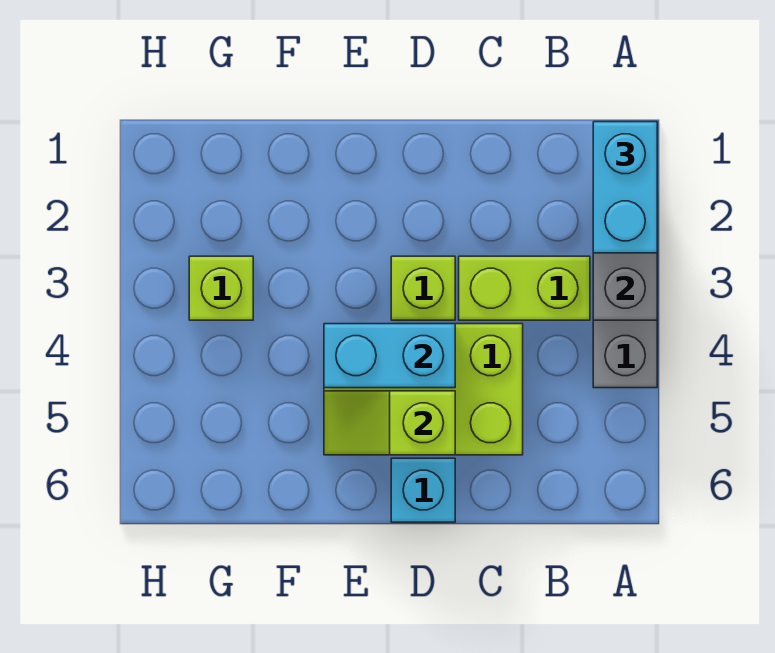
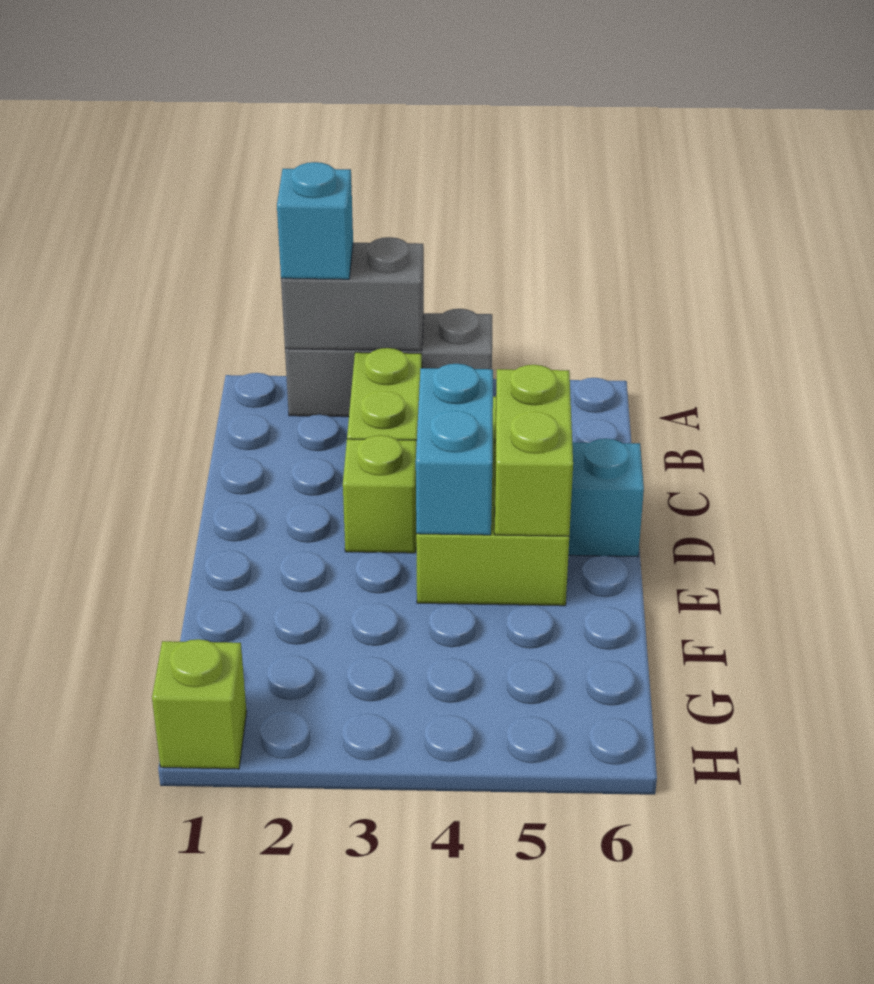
cyan brick A1:A2 level 3 -> cyan brick A2 level 3
lime slope D5:E5 level 2 top D -> lime brick D5:E5 level 2
lime brick G3 level 1 -> lime brick H1 level 1

